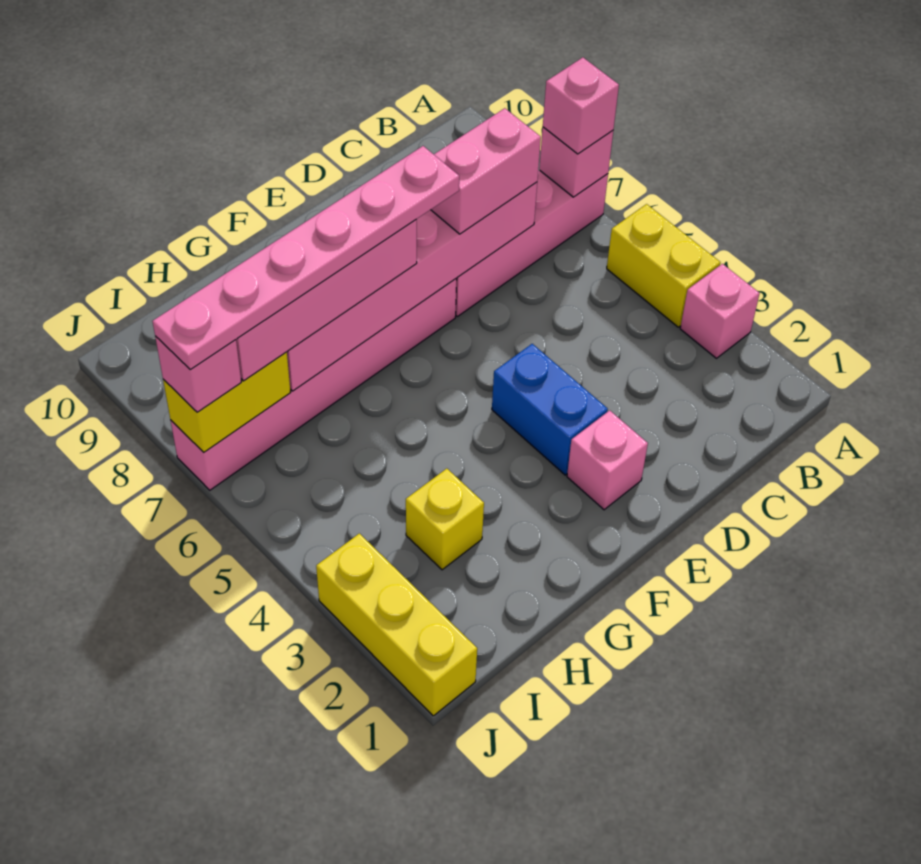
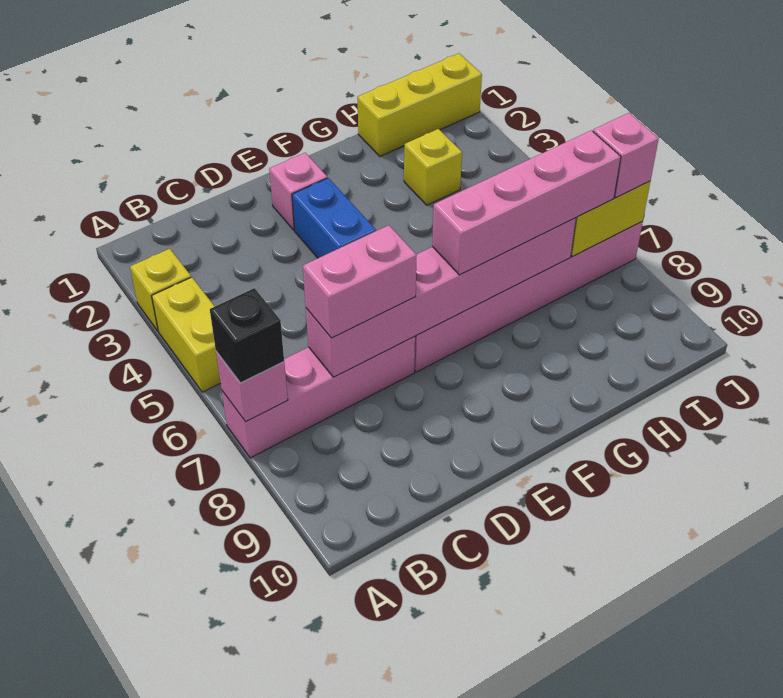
pink brick A3 level 1 -> yellow brick A3 level 1
pink brick A7 level 3 -> black brick A7 level 3
pink plate E7:J7 level 4 -> none
yellow brick J1:J3 level 1 -> yellow brick H1:J1 level 1

